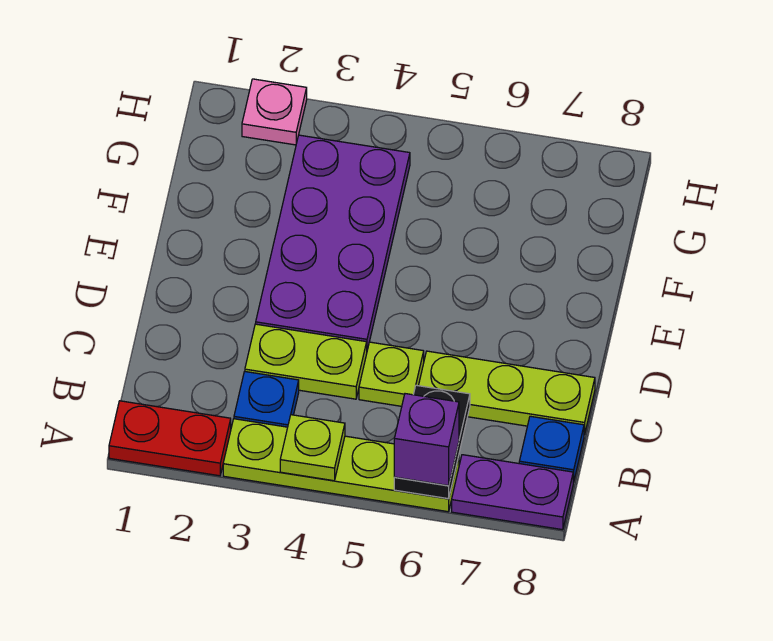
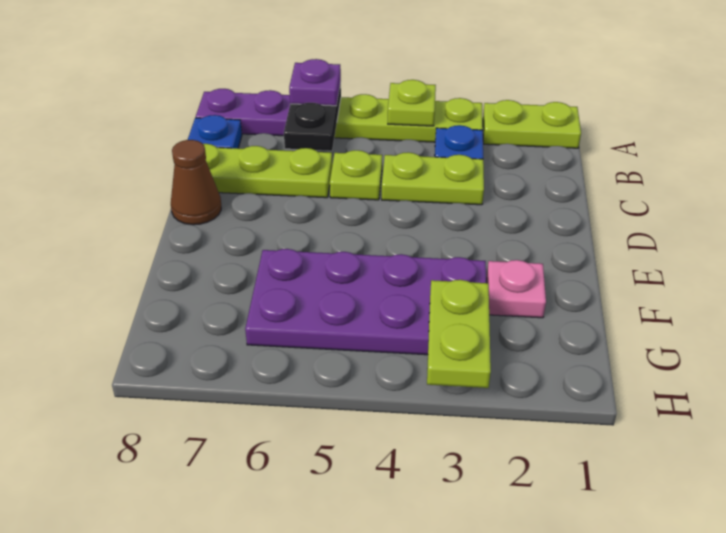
red plate A1:A2 level 1 -> lime plate A1:A2 level 1
purple brick A6 level 3 -> purple plate A6 level 3
purple plate D3:G4 level 1 -> purple plate F3:G6 level 1
none -> brown cone D8 level 1
none -> lime plate G3:H3 level 2
pink plate H2 level 1 -> pink plate F2 level 1

